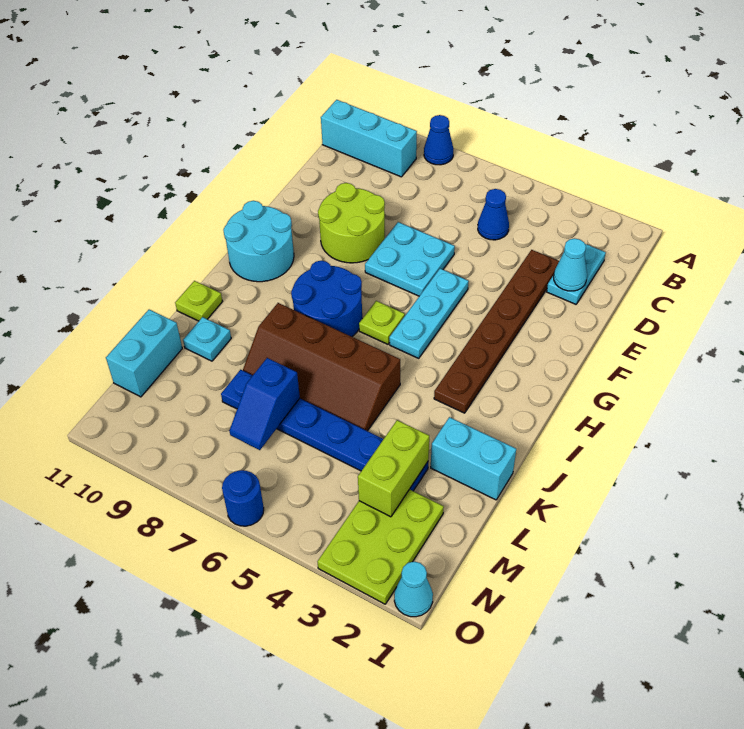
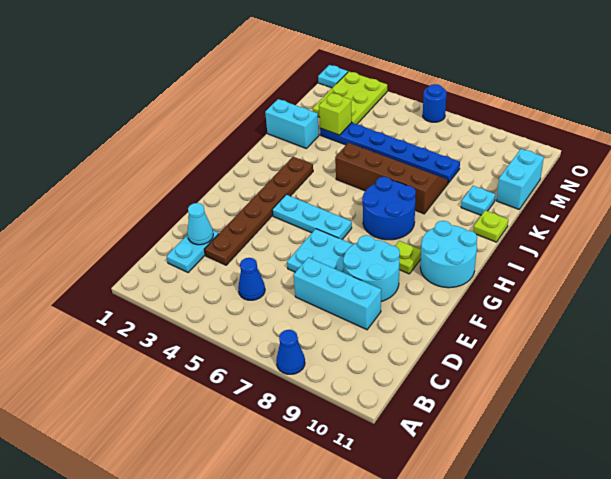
cyan brick B9:B11 level 1 -> cyan brick D7:D9 level 1
lime round brick E8:F9 level 1 -> cyan round brick E8:F9 level 1
cyan plate F5:H5 level 1 -> cyan plate G4:G6 level 1
lime plate H6 level 1 -> lime plate G9 level 1
lime brick L3:M3 level 2 -> lime brick L3 level 2
blue slope L7:M7 level 2 top L -> none
cyan cone O1 level 1 -> cyan plate O1 level 1

